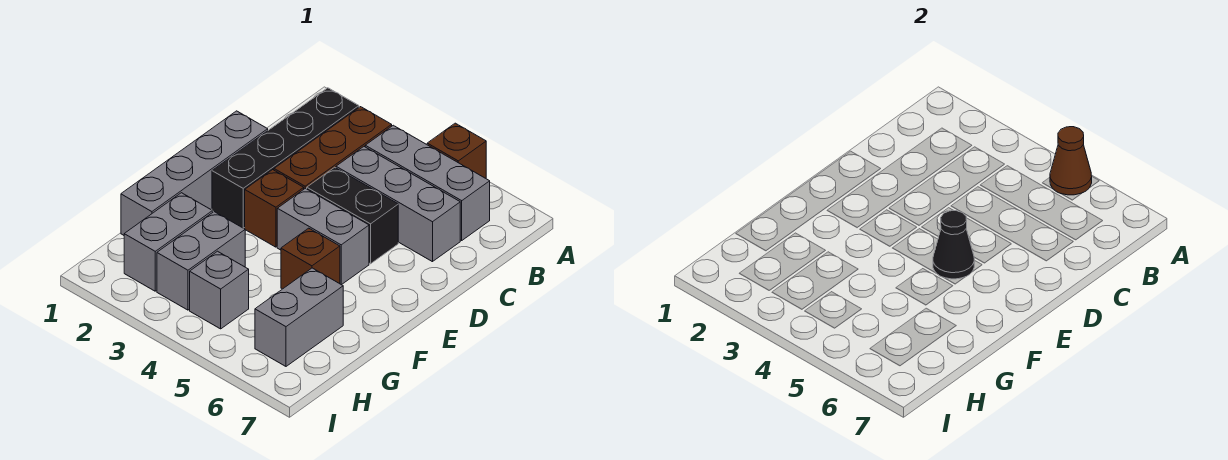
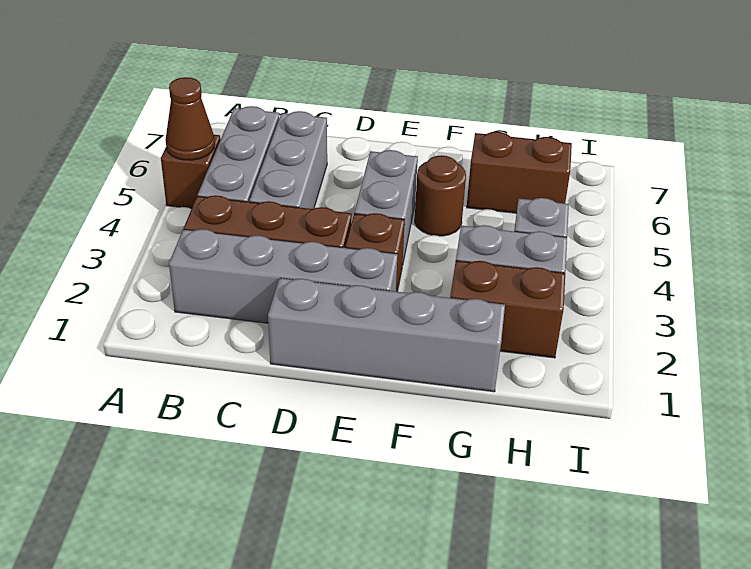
black brick B2:E2 level 1 -> grey brick B2:E2 level 1
black brick D4:D5 level 1 -> none
black cone E5 level 2 -> none
brown brick F5 level 1 -> brown round brick F5 level 1
grey brick G2:H2 level 1 -> brown brick G2:H2 level 1
grey brick G6:H6 level 1 -> brown brick G6:H6 level 1

